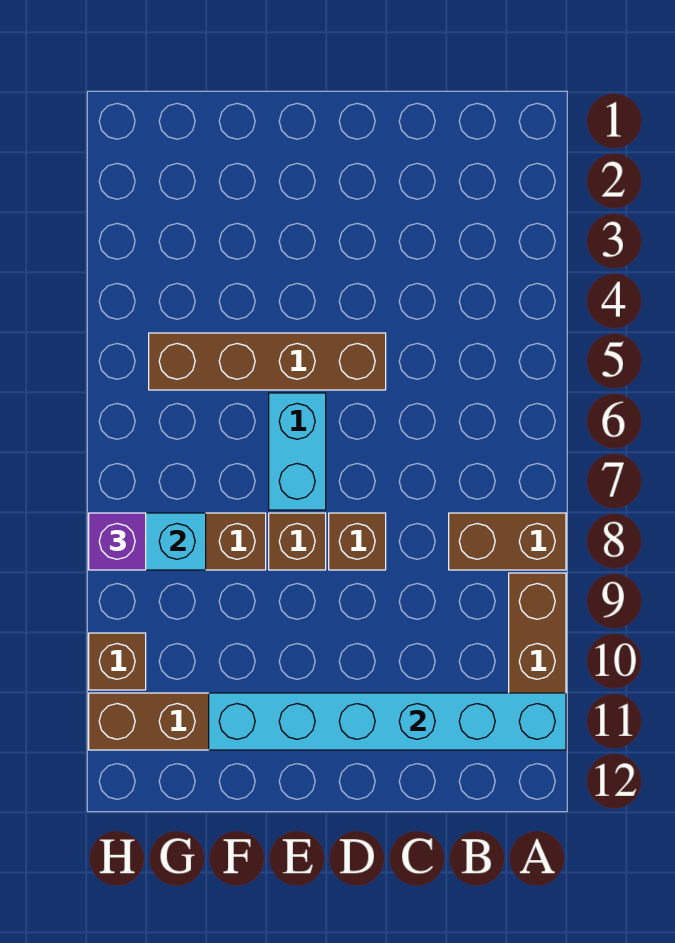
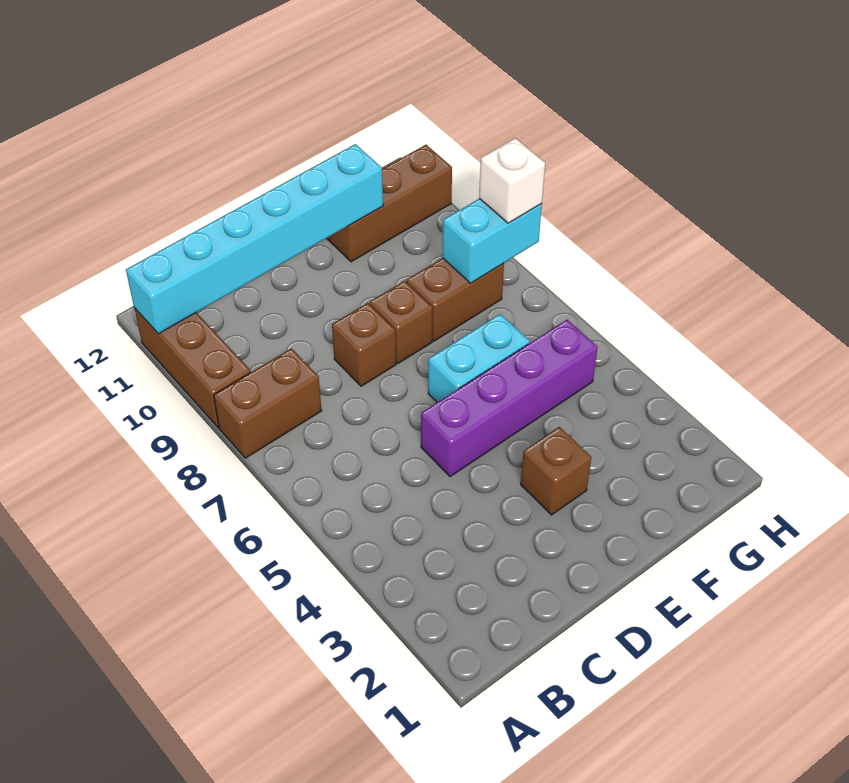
brown brick D5:G5 level 1 -> purple brick D5:G5 level 1
cyan brick E6:E7 level 1 -> cyan brick E6:F6 level 1
purple brick H8 level 3 -> white brick H8 level 3
brown brick H10 level 1 -> brown brick E3 level 1

